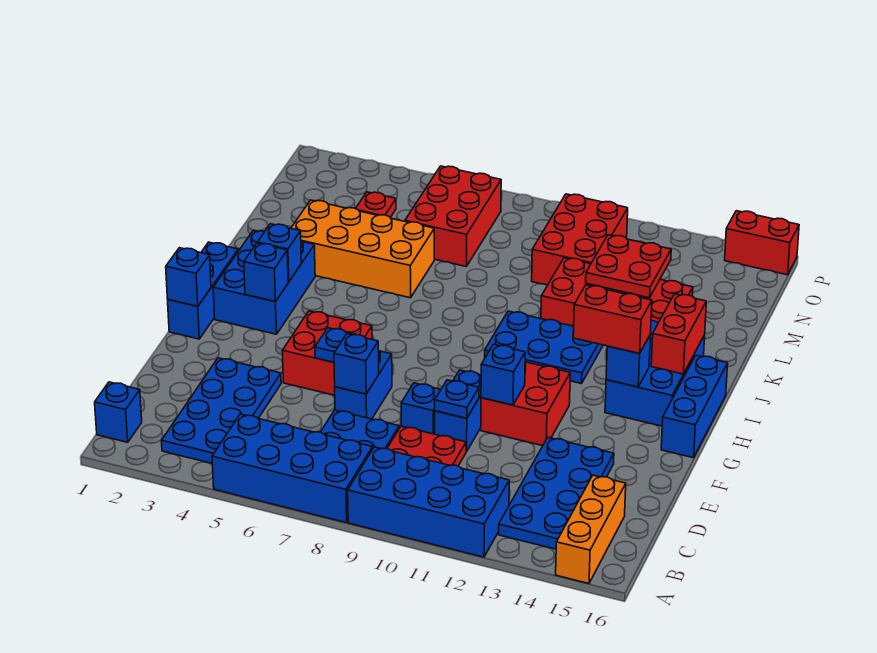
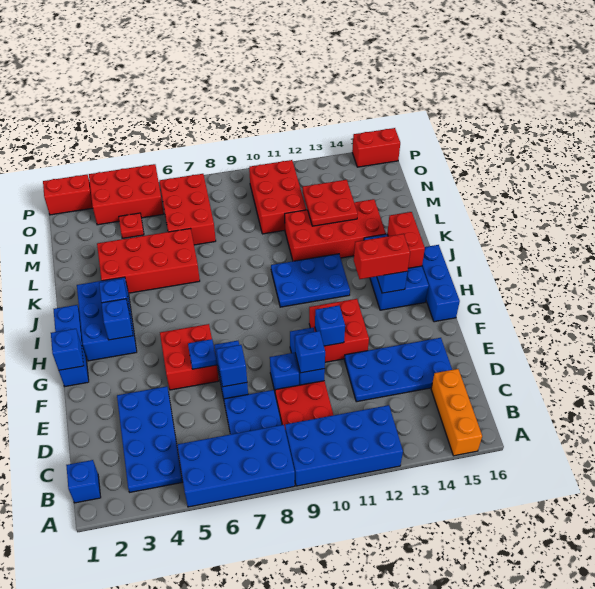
blue plate B13:E14 level 1 -> blue plate D12:E15 level 1
blue plate E10 level 2 -> blue brick E10 level 2
orange brick K3:L6 level 1 -> red brick K3:L6 level 1
none -> red brick O3:P5 level 1
none -> red brick P1:P2 level 1

